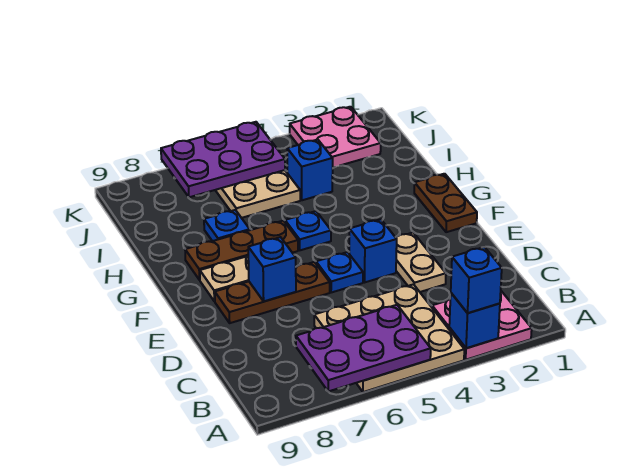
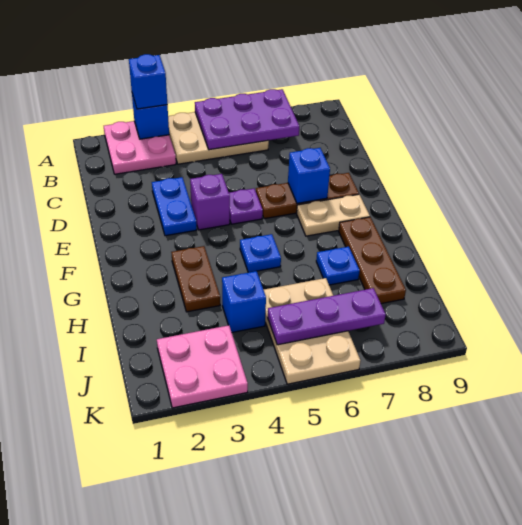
tan plate A4:C6 level 1 -> tan plate A4:B6 level 1
tan plate D3:E3 level 1 -> blue plate D3:E3 level 1
blue brick E4 level 1 -> purple brick E4 level 1
blue plate E5 level 1 -> purple plate E5 level 1
brown plate F1:G1 level 1 -> brown plate G3:H3 level 1
brown plate G6:G8 level 1 -> brown plate G8:I8 level 1
purple plate J5:K7 level 2 -> purple plate J5:J7 level 2

